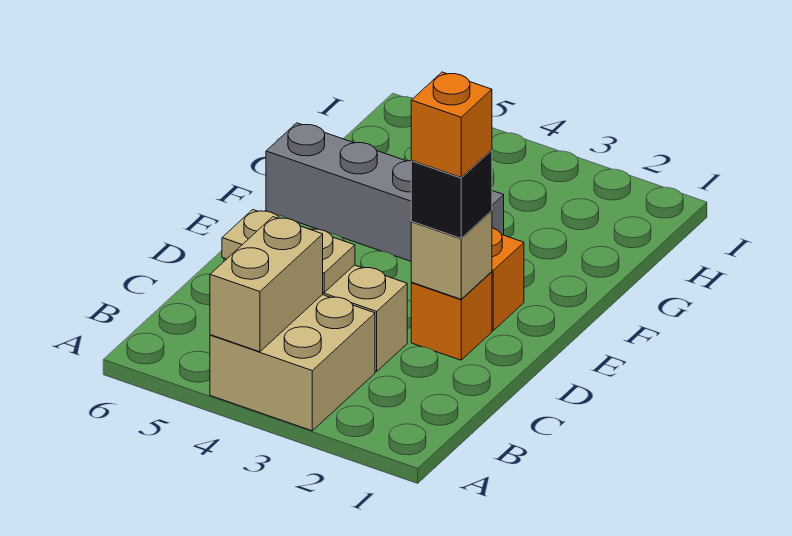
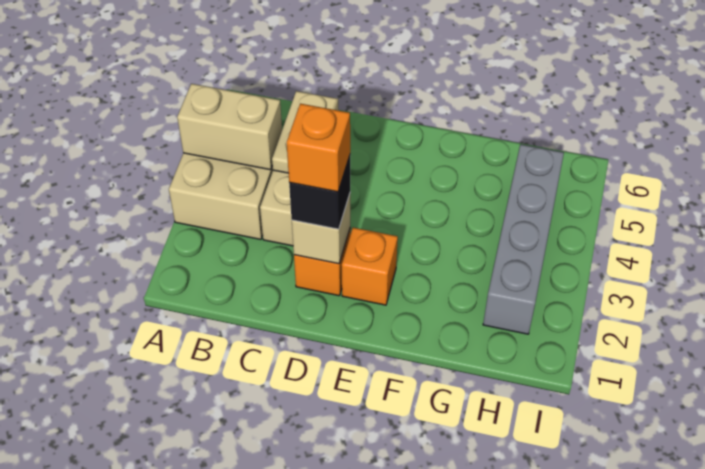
grey brick F3:F6 level 1 -> grey brick H2:H5 level 1

